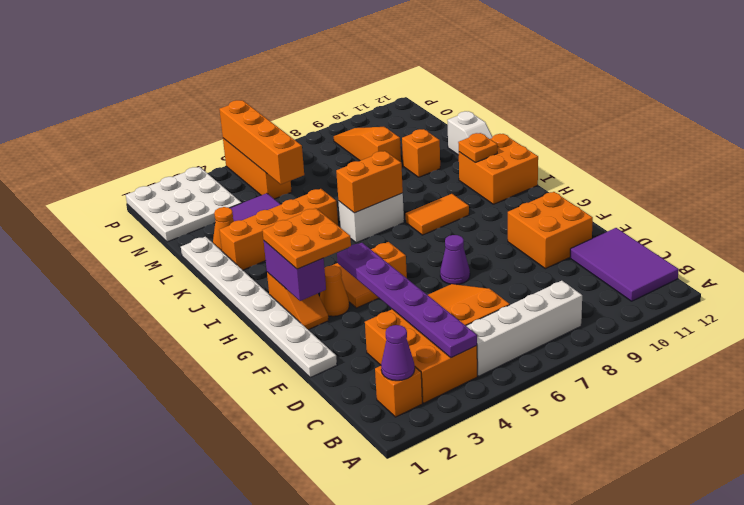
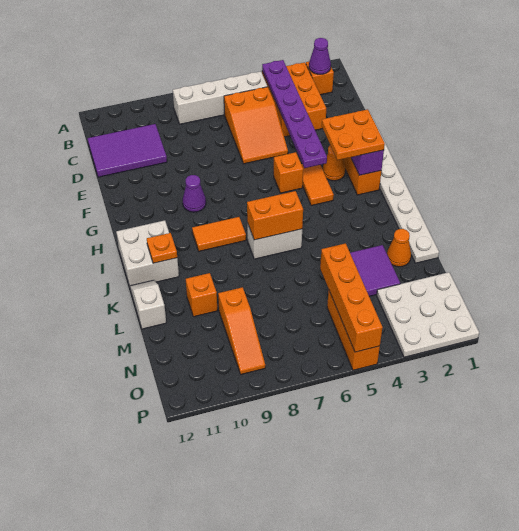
purple tile B11:D12 level 1 -> purple tile C10:D12 level 1
orange brick E10:F11 level 1 -> none
purple cone F7 level 1 -> purple cone G9 level 1
orange brick I11:J12 level 1 -> white brick I11:J12 level 1
orange brick K2:K5 level 1 -> none

